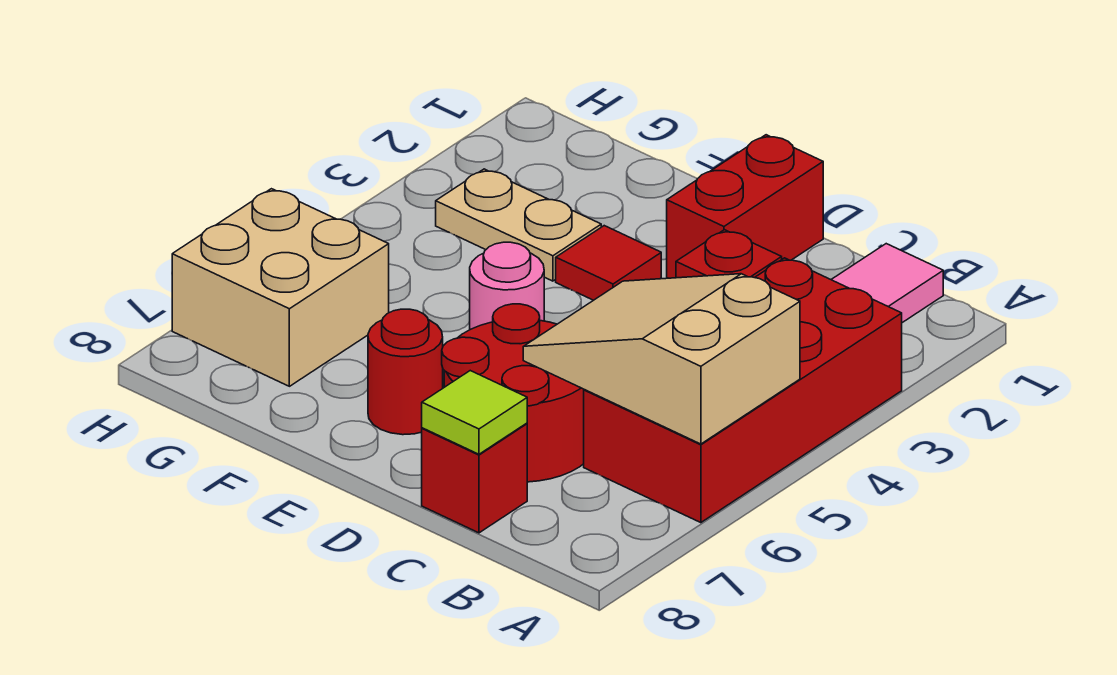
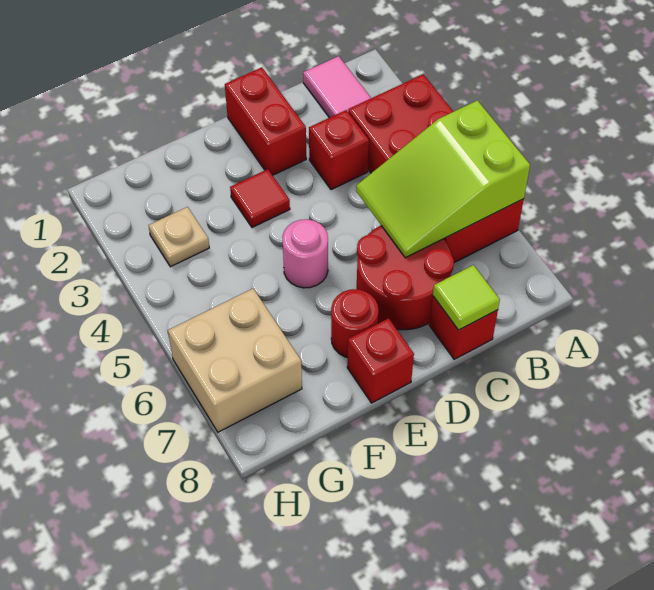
tan slope A5:C6 level 2 top A -> lime slope A5:C6 level 2 top A
none -> red brick E8 level 1
tan plate F3:G3 level 1 -> tan plate G3 level 1

